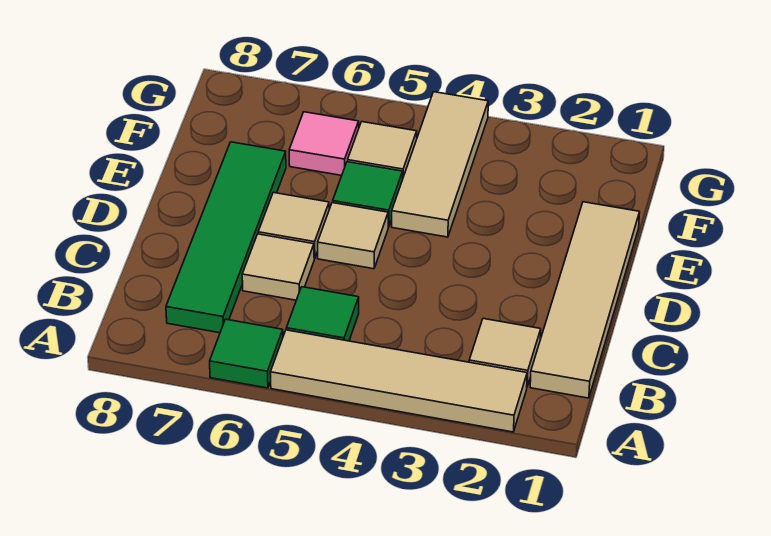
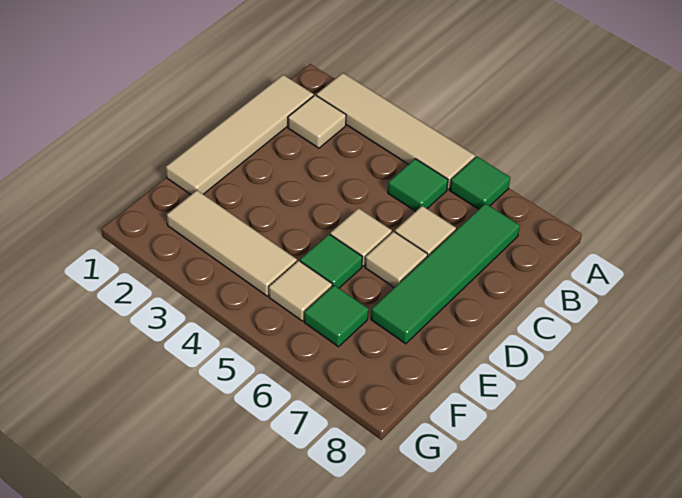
tan tile E4:G4 level 1 -> tan tile F2:F4 level 1
pink tile F6 level 1 -> green tile F6 level 1

